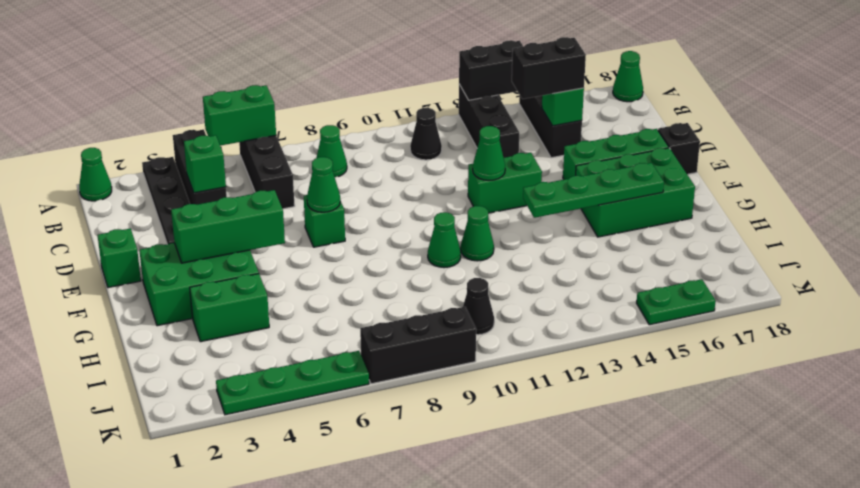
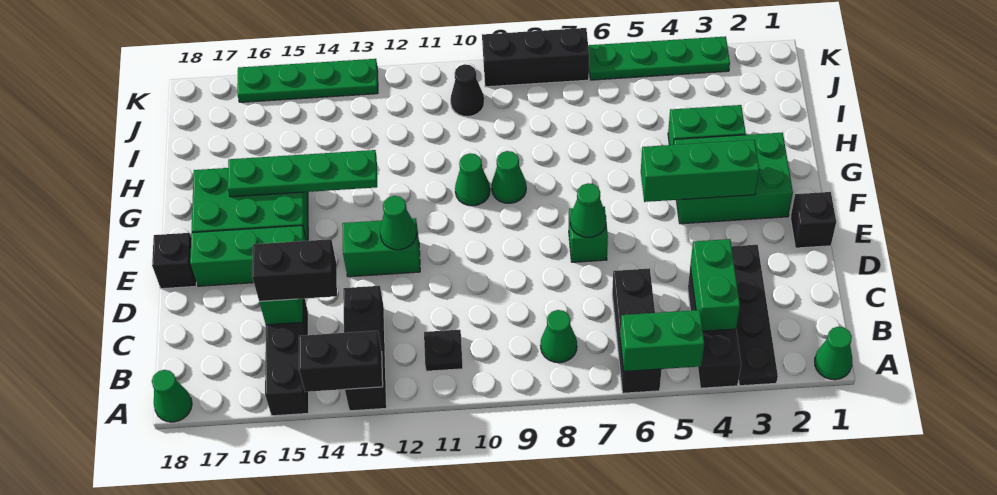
black cone B11 level 1 -> black plate B11 level 1
green brick C4 level 2 -> green brick B4:C4 level 2
green brick E1 level 1 -> black brick E1 level 1
green cone G11 level 1 -> green cone G9 level 1
green plate K15:K16 level 1 -> green plate K13:K16 level 1

